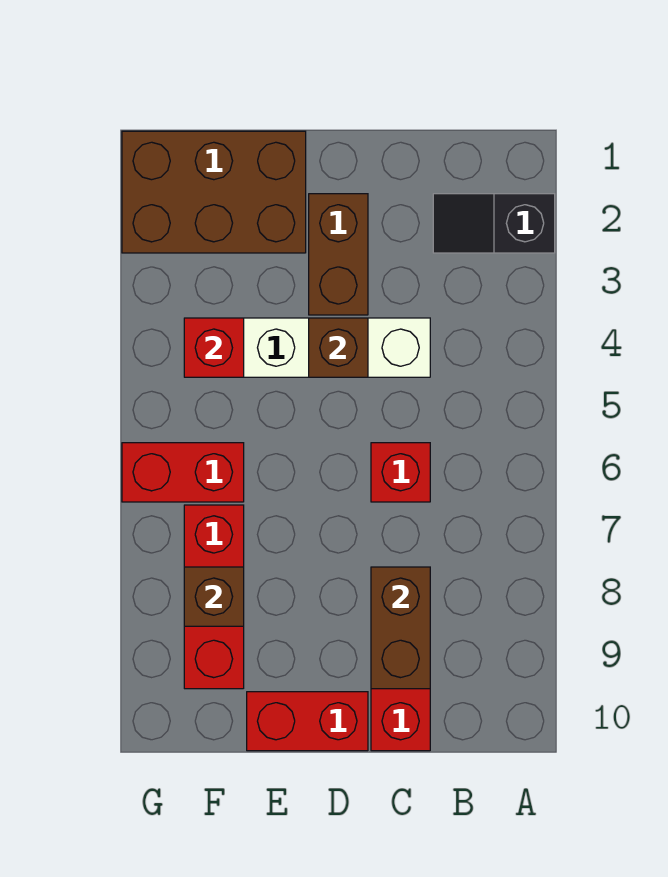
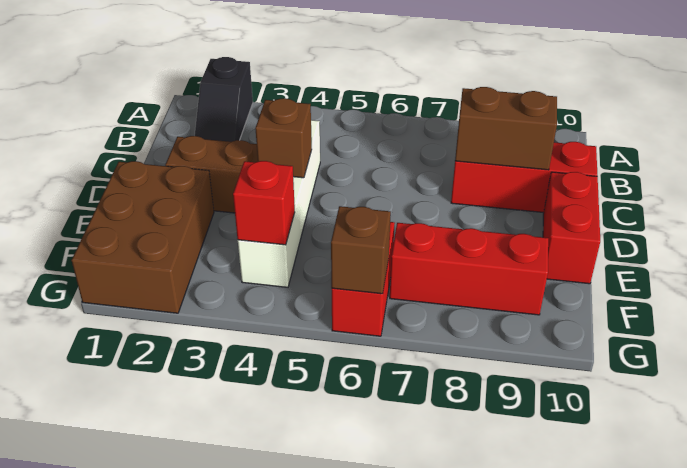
red brick C6 level 1 -> none
brown brick F8 level 2 -> brown brick G6 level 2

